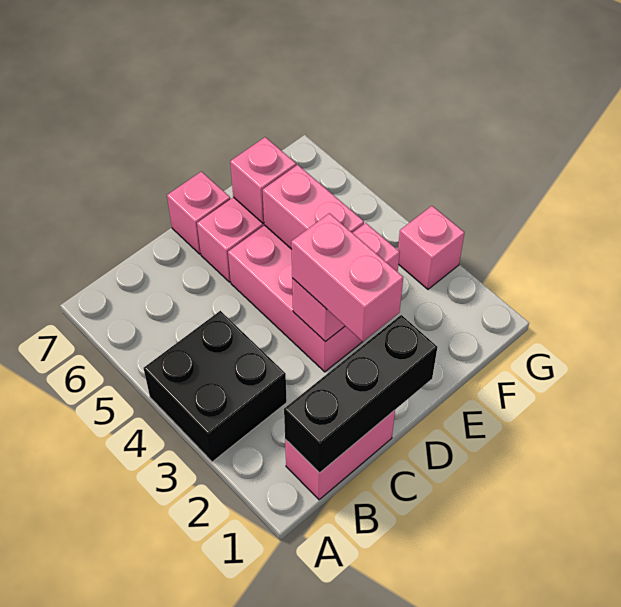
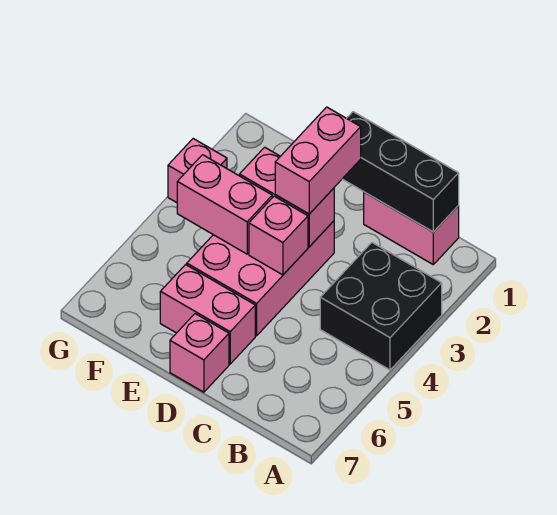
pink brick E4:E5 level 2 -> pink brick E4:F4 level 2
pink brick E6 level 2 -> pink brick D4 level 2

